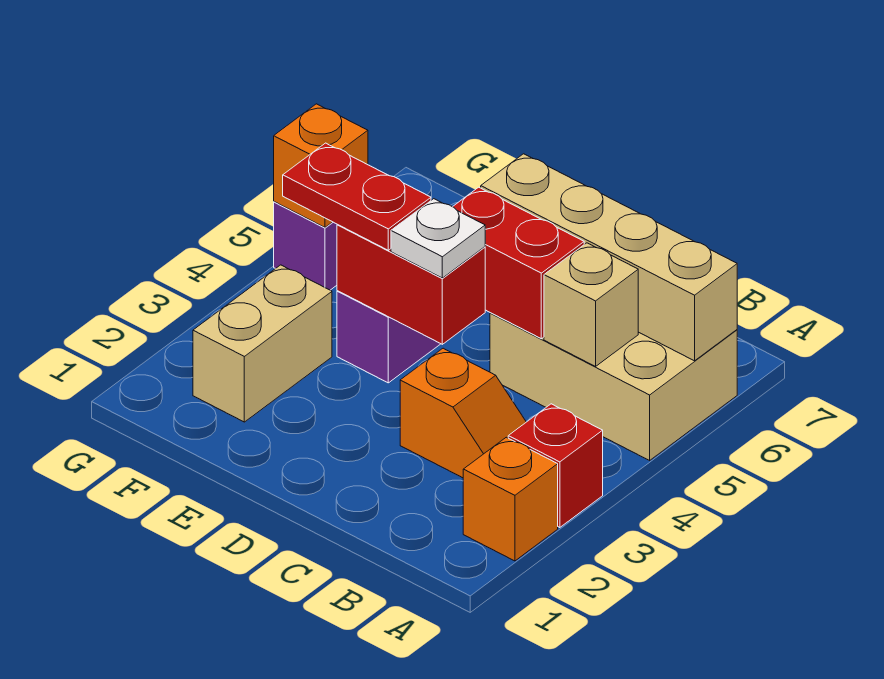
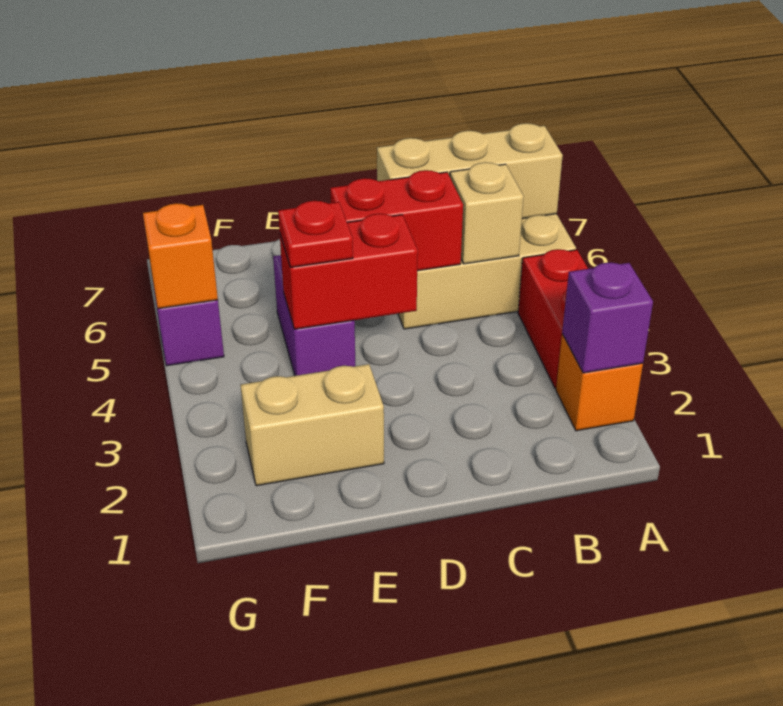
none -> purple brick A2 level 2
red brick A3 level 1 -> red brick A3:A4 level 1
tan brick A6:D6 level 2 -> tan brick A6:C6 level 2
orange slope B3:C3 level 1 top C -> none
white plate D4 level 3 -> none
red plate E4:F4 level 3 -> red plate E4 level 3
tan brick F2:F3 level 1 -> tan brick E2:F2 level 1

